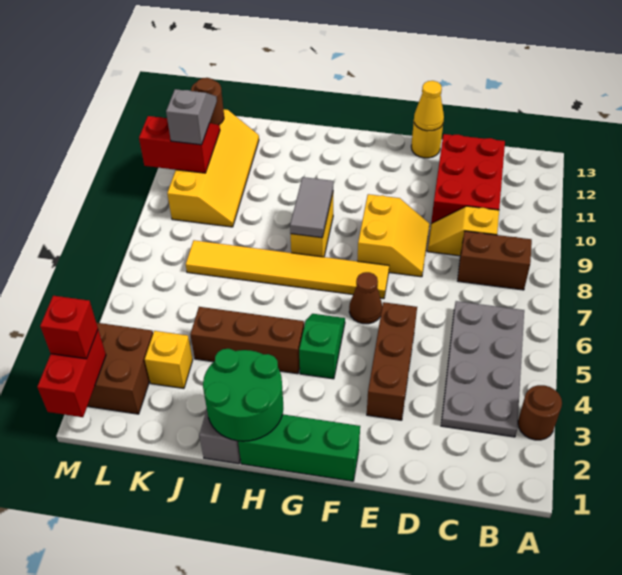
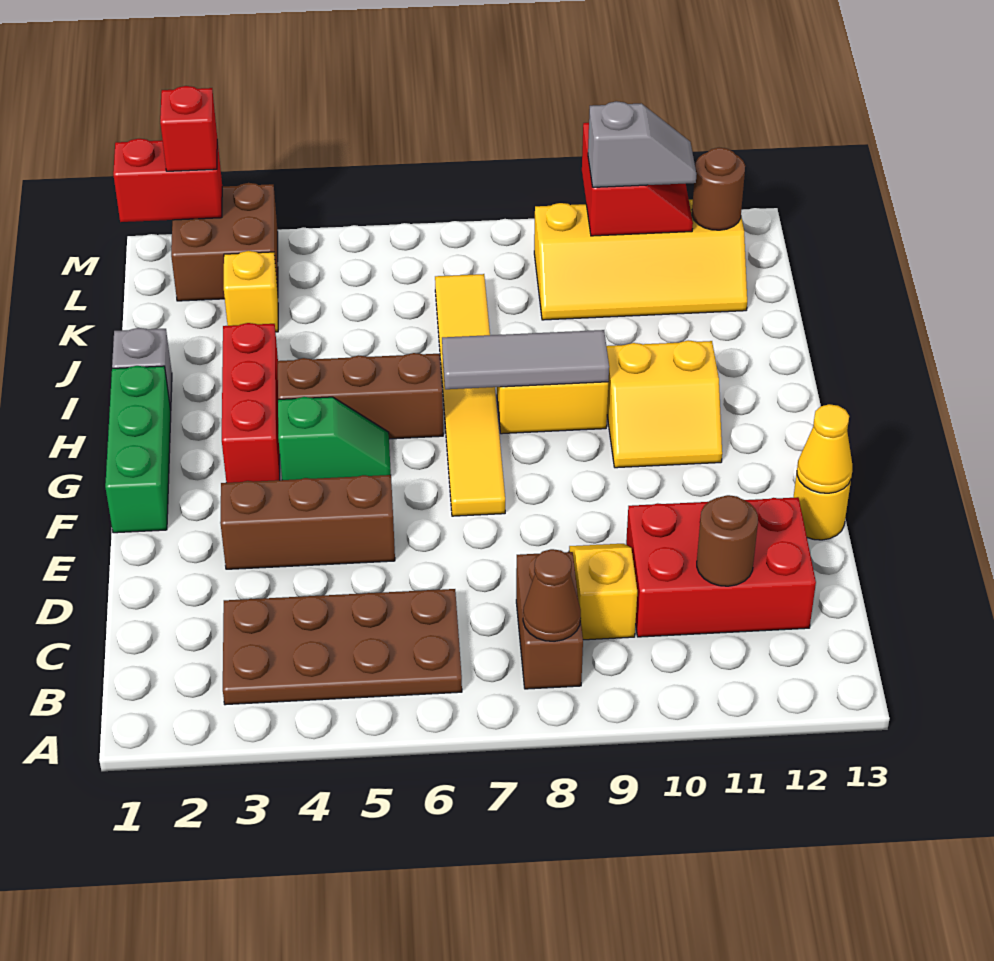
brown round brick A3 level 1 -> brown round brick C11 level 2
grey plate B3:C6 level 1 -> brown plate B3:C6 level 1
yellow slope E8:F9 level 1 top F -> yellow slope G10:H11 level 1 top H
brown cone F6 level 1 -> brown cone B8 level 2
none -> red brick G3:I3 level 1
green round brick H1:I2 level 2 -> none
brown brick H4:J4 level 1 -> brown brick H4:H6 level 1
grey tile H8:H9 level 2 -> grey tile H7:H9 level 2

